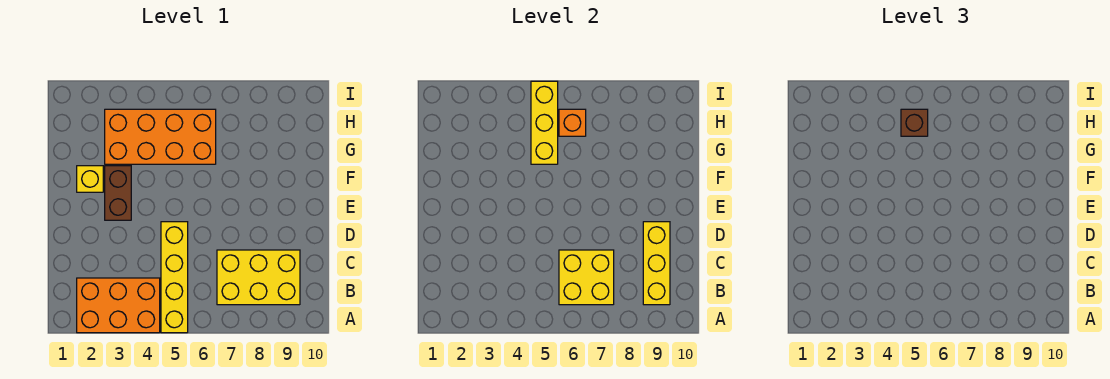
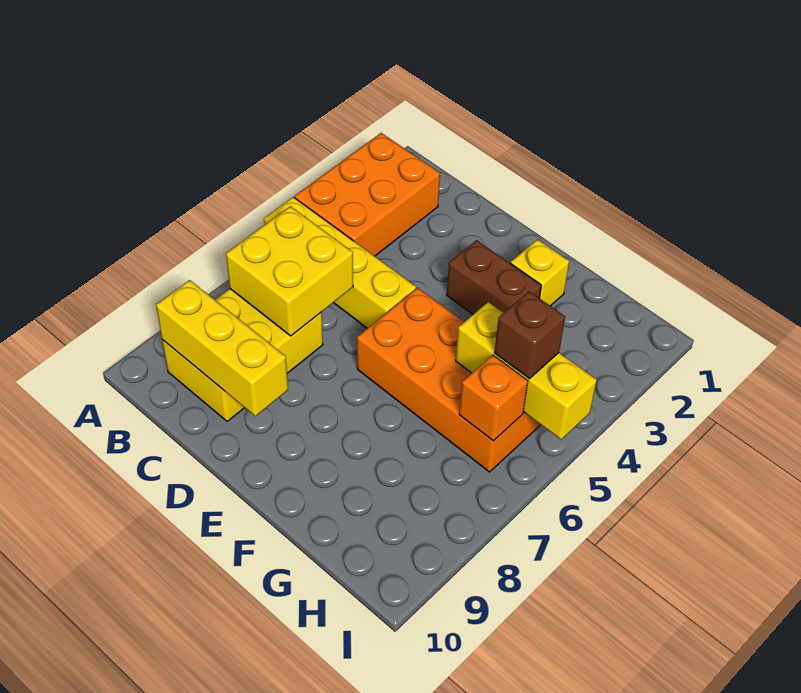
orange brick G3:H6 level 1 -> orange brick E5:H6 level 1

